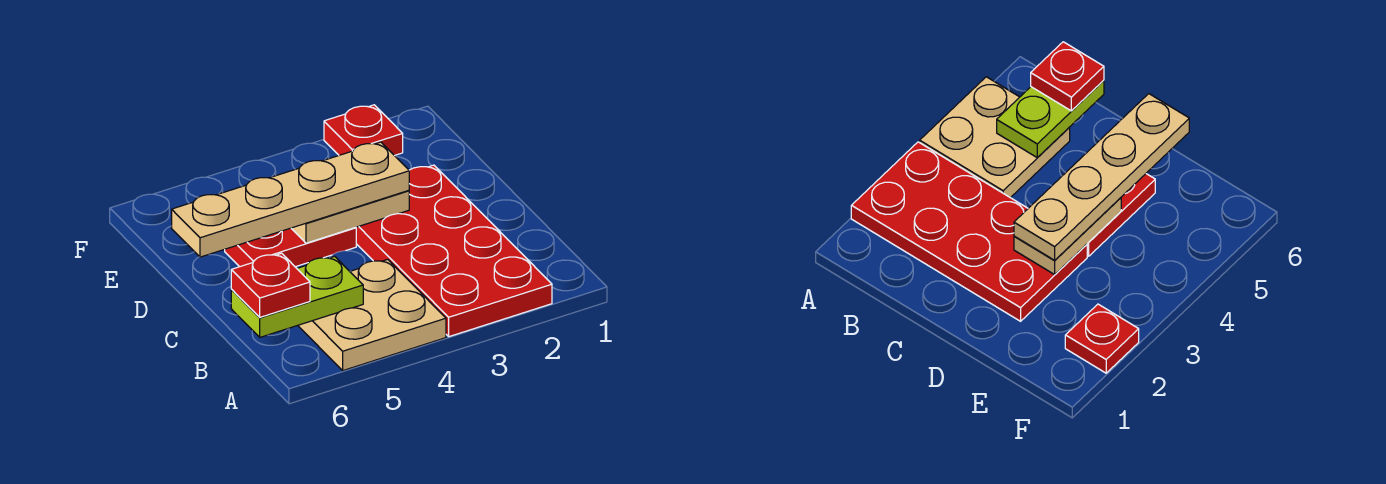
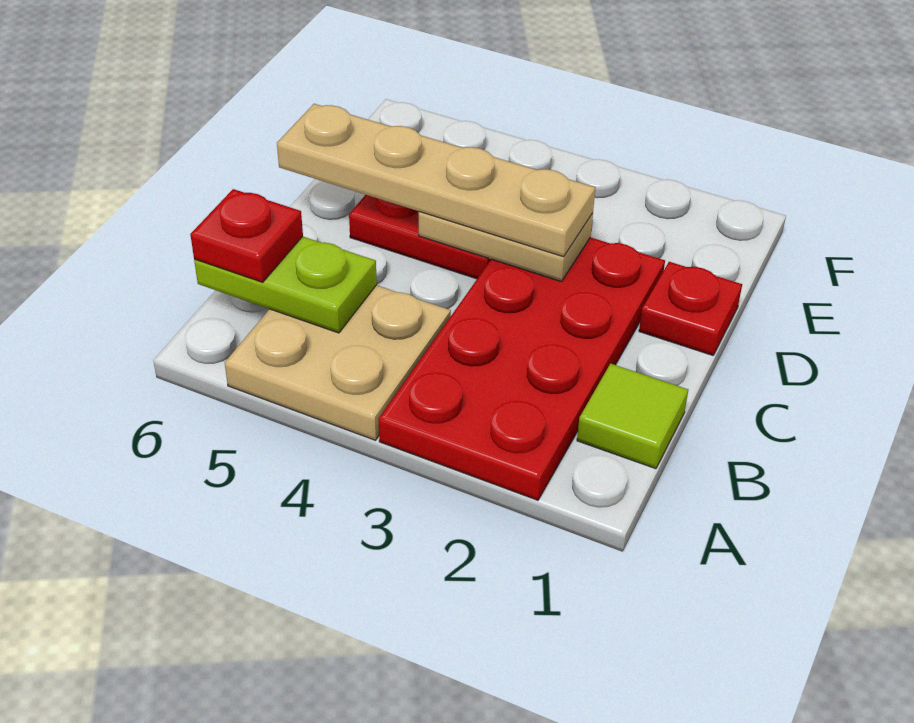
none -> lime tile B1 level 1
red plate F2 level 1 -> red plate D1 level 1

